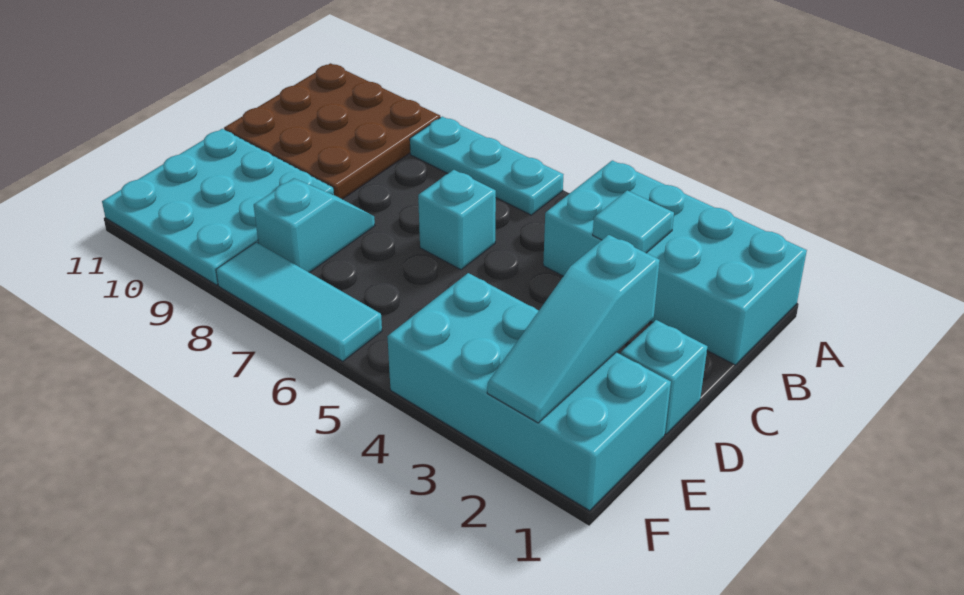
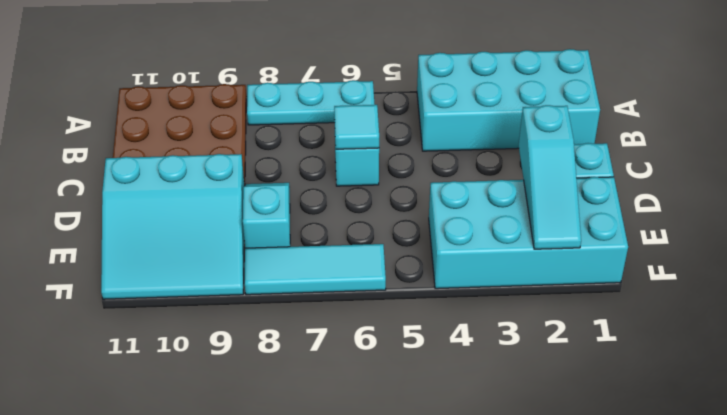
cyan tile B3 level 2 -> cyan tile C6 level 2
cyan plate D9:F11 level 1 -> cyan slope D9:F11 level 1 top D

